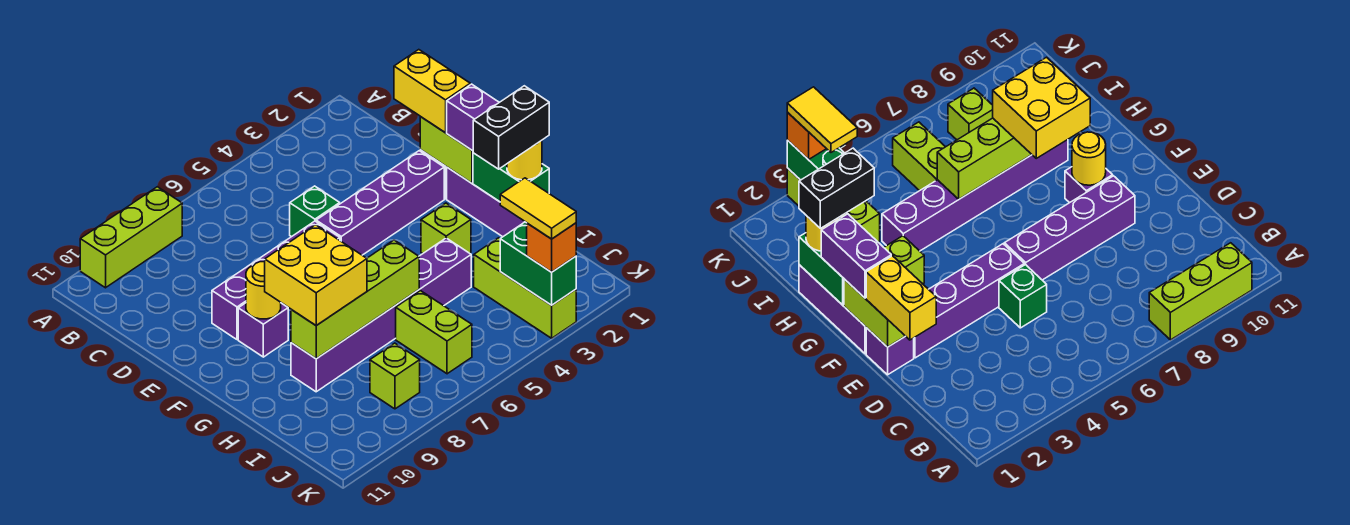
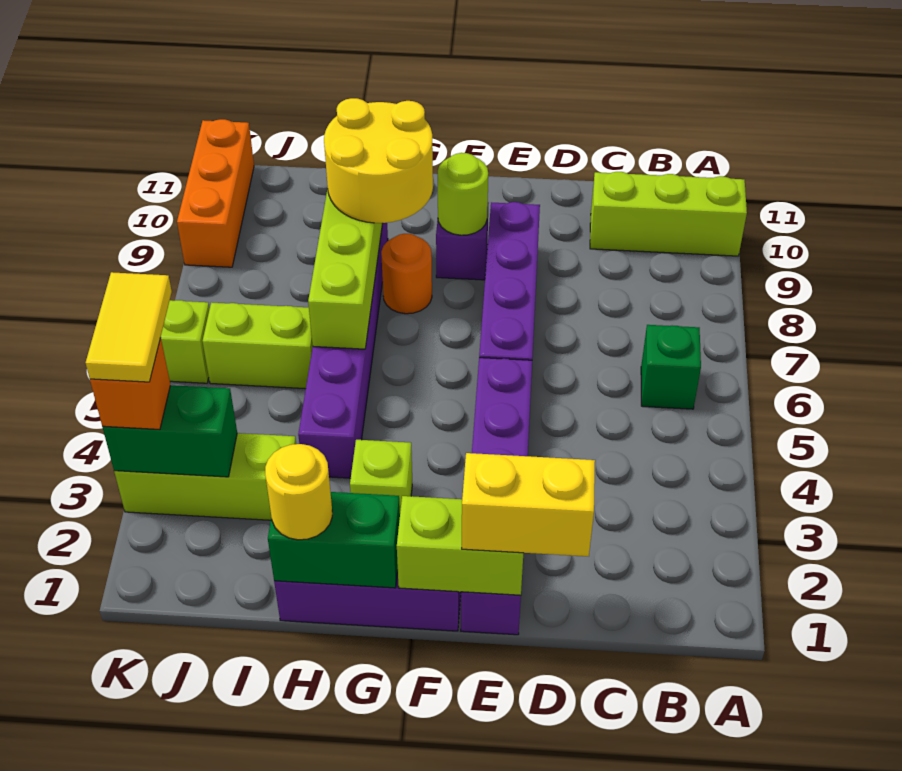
lime brick A8:A10 level 1 -> lime brick A10:C10 level 1
green brick D5 level 1 -> green brick B6 level 1
purple brick F1:G1 level 3 -> none
yellow round brick F9 level 2 -> lime round brick F9 level 2
none -> orange round brick G8 level 1
yellow brick G8:H9 level 3 -> yellow round brick G8:H9 level 3
black brick H1:H2 level 4 -> none
yellow tile J3:K3 level 4 -> yellow tile K3:K4 level 4
lime brick J8 level 1 -> lime brick K6 level 1
none -> orange brick K9:K11 level 1

